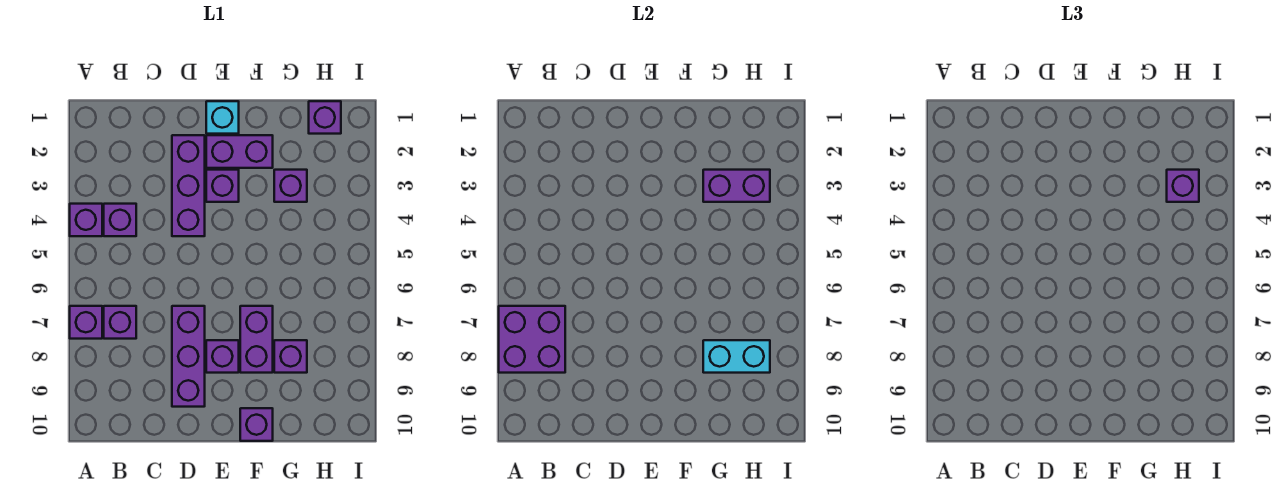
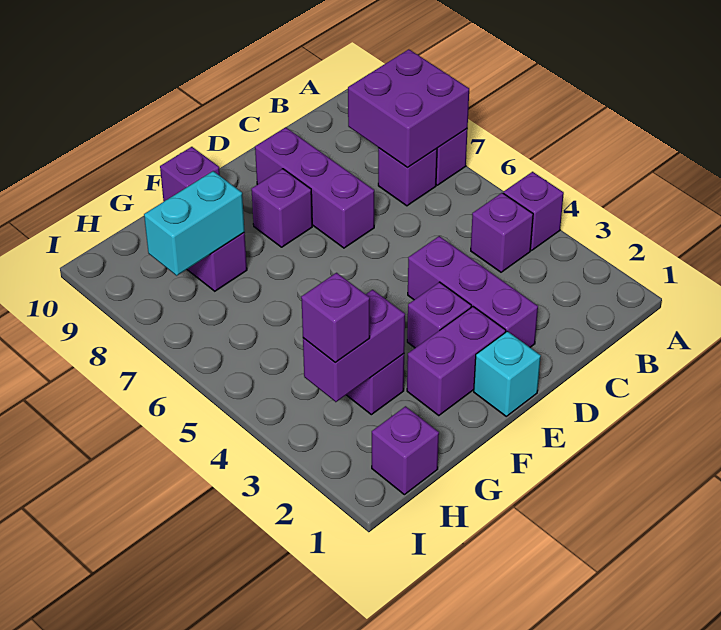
purple brick F7:F8 level 1 -> none

